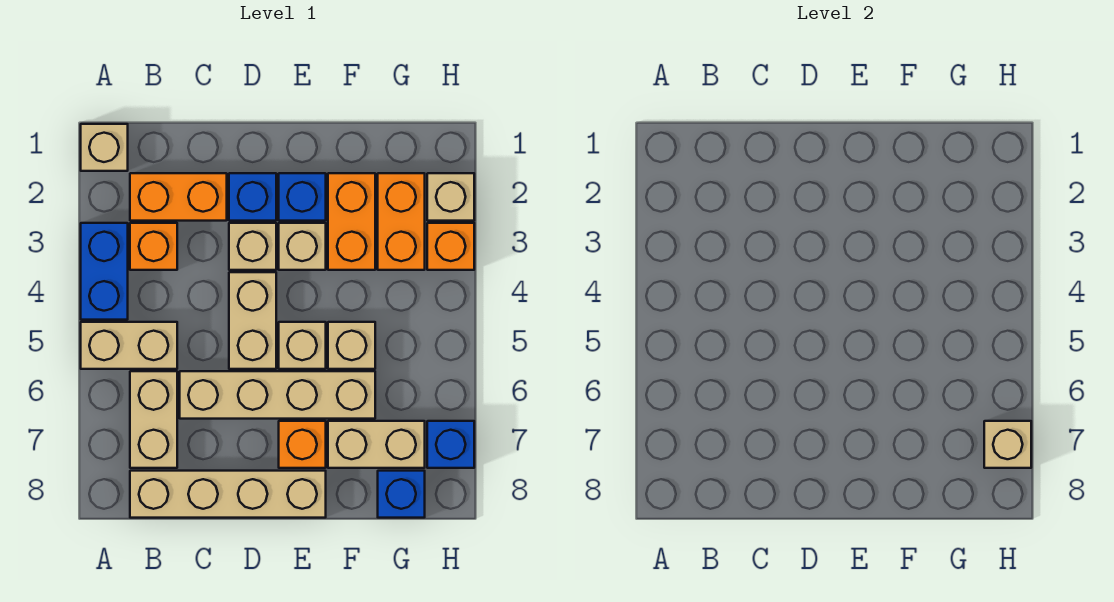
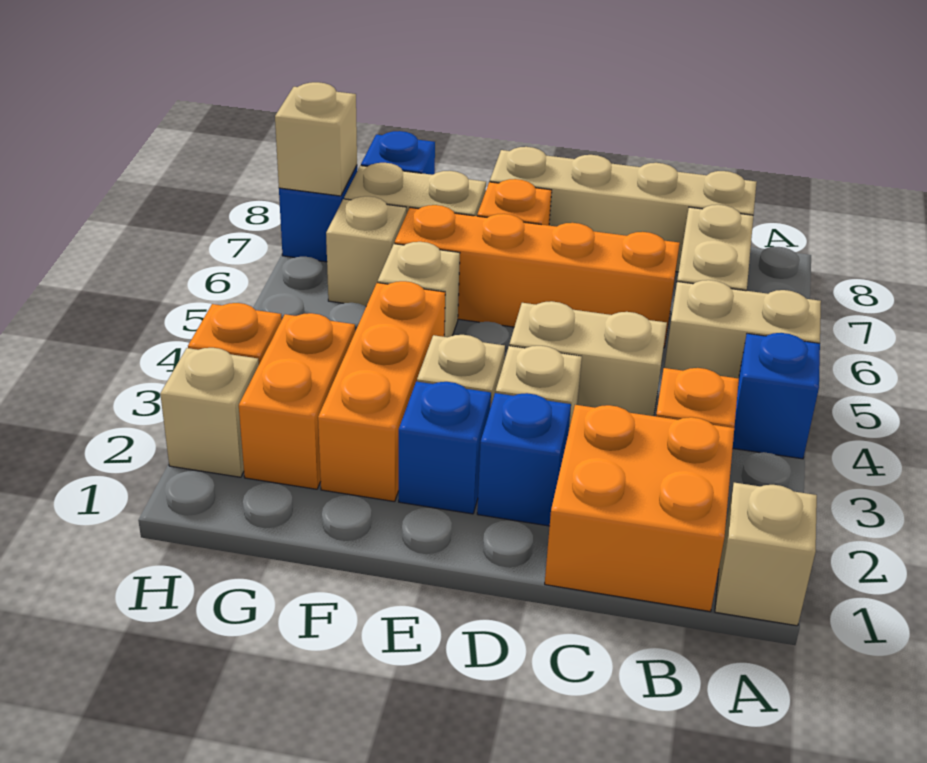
blue brick A3:A4 level 1 -> blue brick A4 level 1
orange brick B2:C2 level 1 -> orange brick B1:C2 level 1
tan brick C6:F6 level 1 -> orange brick C6:F6 level 1
tan brick D4:D5 level 1 -> tan brick C4:D4 level 1
tan brick E5 level 1 -> tan brick G6 level 1
orange brick F2:F3 level 1 -> orange brick F2:F4 level 1

